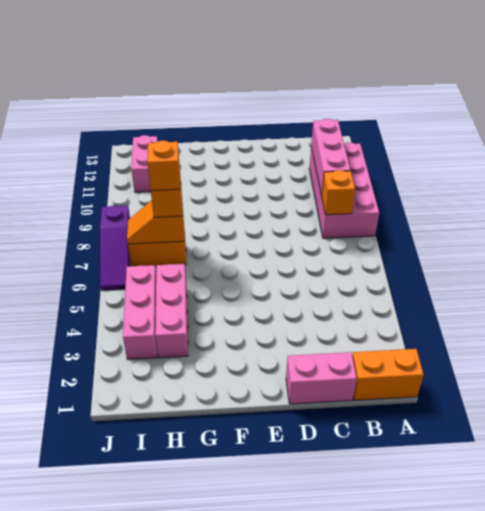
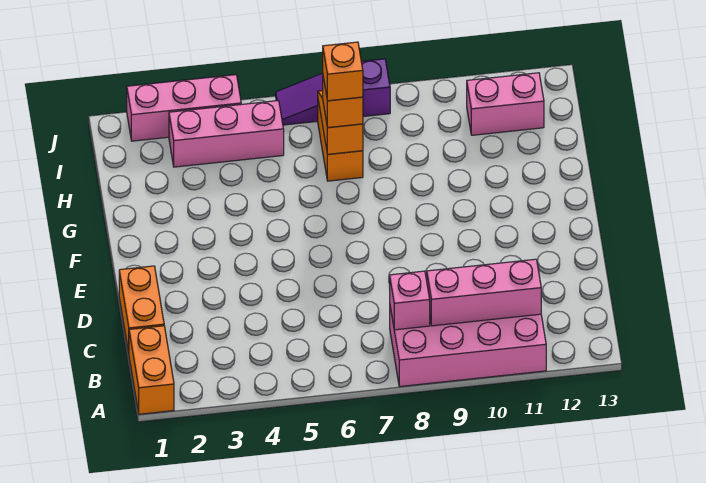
orange brick B8 level 2 -> pink brick B8 level 2
pink brick C1:D1 level 1 -> orange brick C1:D1 level 1
pink brick H3:H5 level 1 -> pink brick J2:J4 level 1

